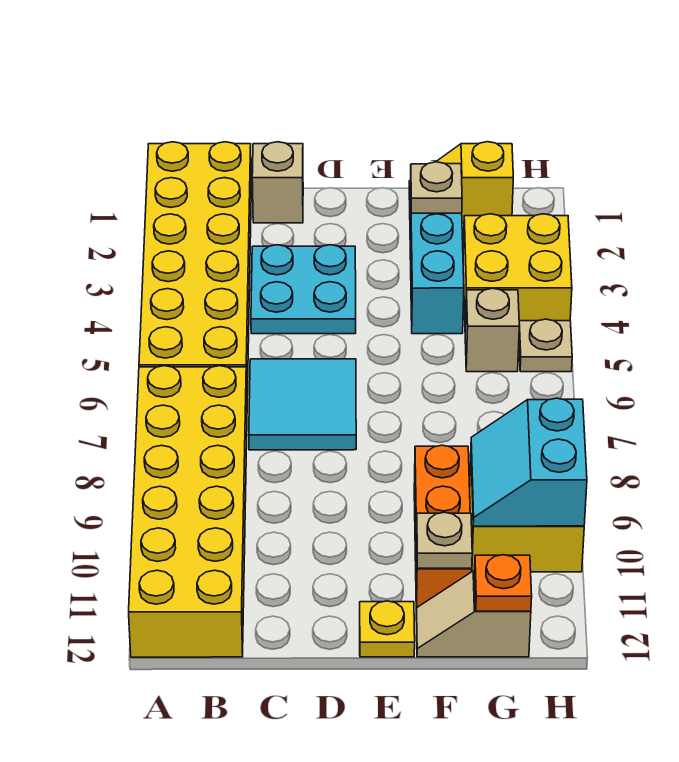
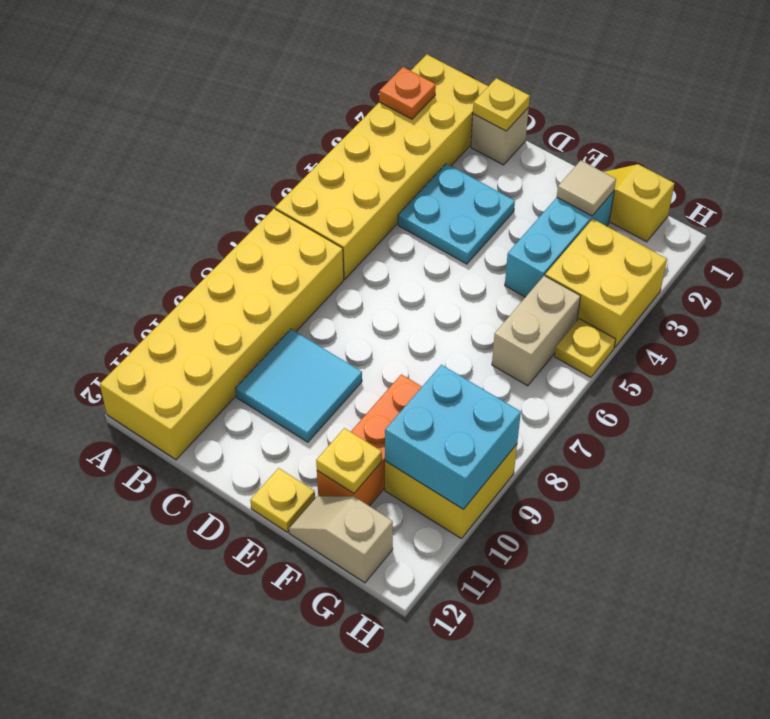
none -> yellow plate C1 level 2
cyan tile C6:D7 level 1 -> cyan tile C9:D10 level 1
tan plate F2 level 2 -> tan tile F2 level 2
tan plate F11 level 2 -> yellow plate F11 level 2
tan brick G5 level 1 -> tan brick G5:G6 level 1
cyan slope G9:H10 level 2 top H -> cyan brick G9:H10 level 2
orange plate G12 level 2 -> orange plate A2 level 2
tan plate H5 level 1 -> yellow plate H5 level 1

